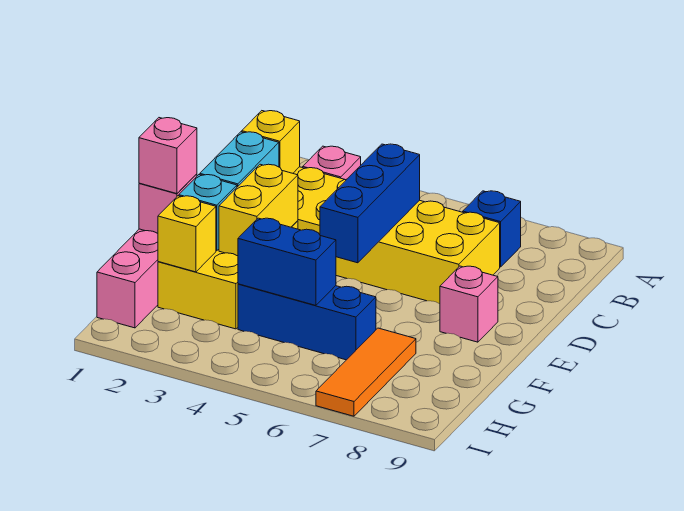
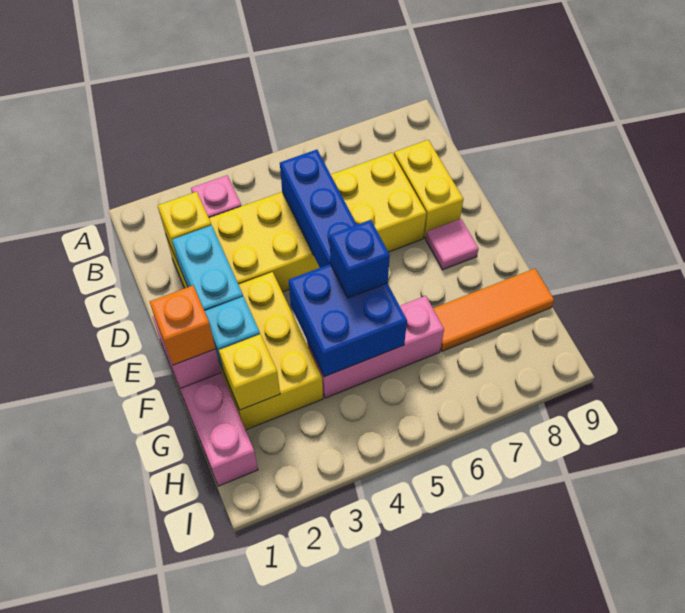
blue brick B7 level 1 -> blue brick F5 level 3
yellow brick E3:F3 level 2 -> yellow brick C8:D8 level 1
pink brick E8 level 1 -> pink tile E8 level 1
pink brick F1 level 3 -> orange brick F1 level 3
blue brick G4:G6 level 1 -> pink brick G4:G6 level 1
blue brick G4:G5 level 2 -> blue brick F4:G5 level 2
orange tile G7:I7 level 1 -> orange tile G7:G9 level 1

